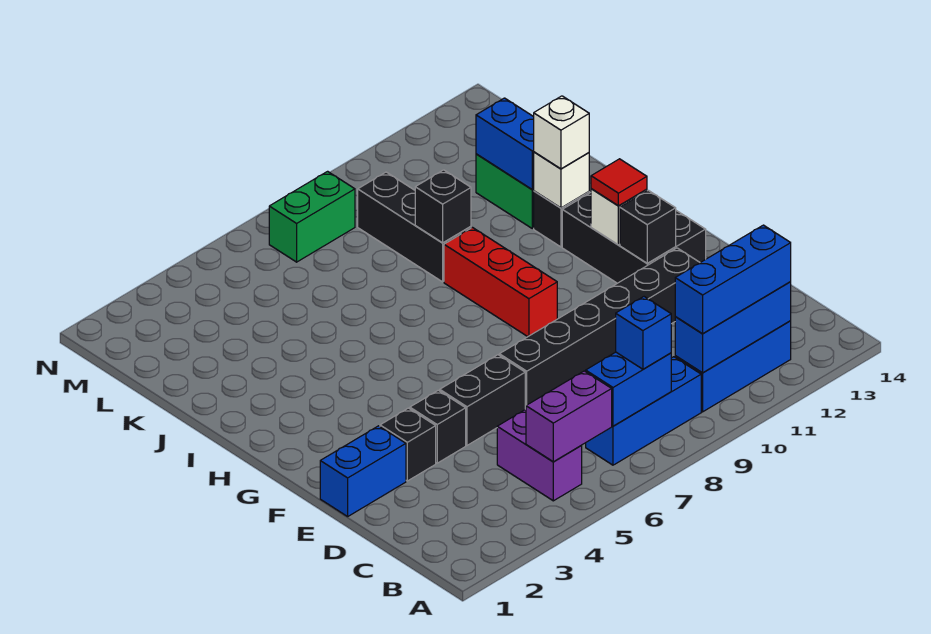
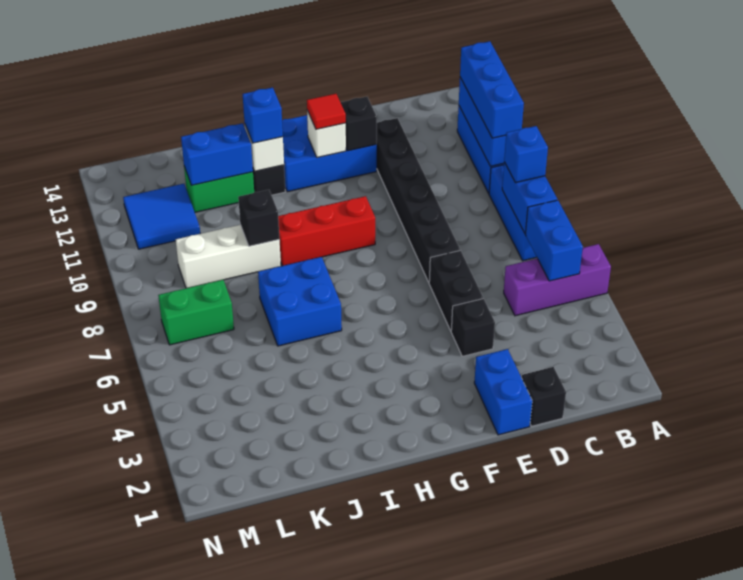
purple brick B5:C5 level 1 -> purple brick A5:C5 level 1
purple brick B5:B6 level 2 -> blue brick B5:B6 level 2
black brick E3 level 1 -> black brick D1 level 1
black brick F12:H13 level 1 -> blue brick F12:H13 level 1
none -> blue brick I6:J7 level 1
white brick I12 level 3 -> blue brick I12 level 3
black brick J9:L9 level 1 -> white brick J9:L9 level 1
none -> blue tile L11:M12 level 1
green brick M7:M8 level 1 -> green brick L7:M7 level 1

